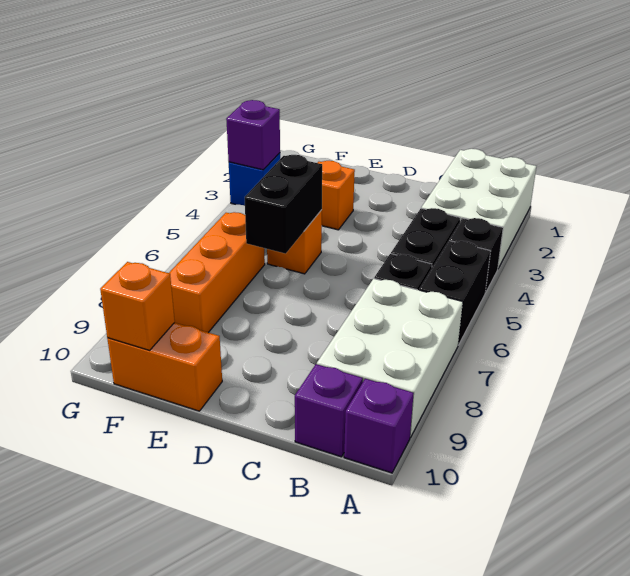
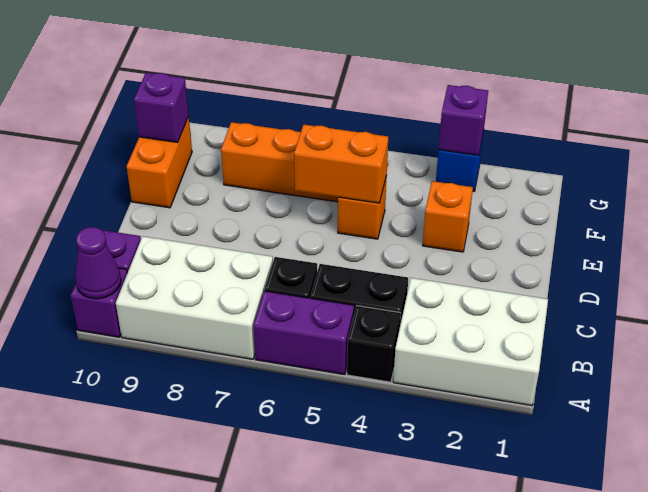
black brick A5:A6 level 1 -> purple brick A5:A6 level 1
none -> purple cone A10 level 2
black brick E5:E6 level 2 -> orange brick E5:E6 level 2
orange brick F10 level 2 -> purple brick F10 level 2

